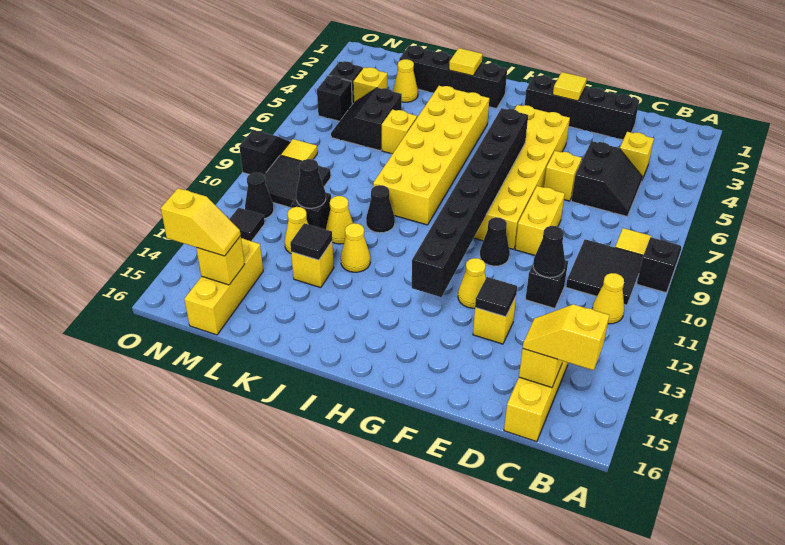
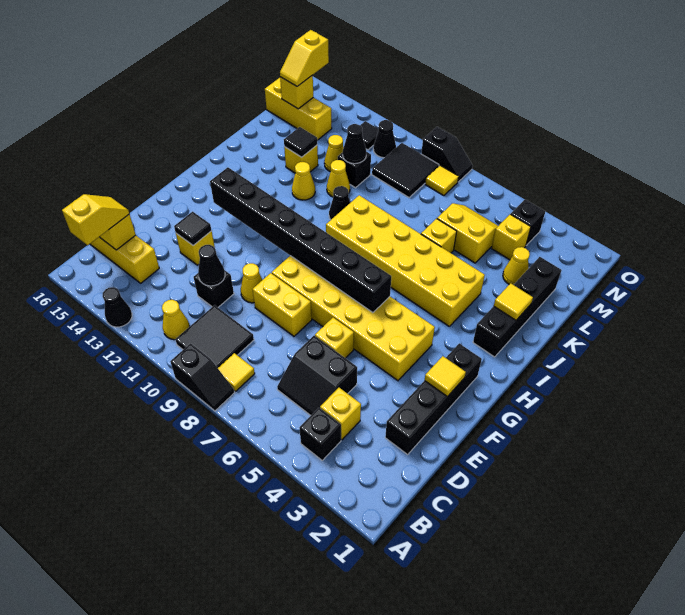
black cone F10 level 1 -> black cone A13 level 1
yellow cone F12 level 1 -> yellow cone E10 level 1
black slope L5:M6 level 1 top L -> yellow slope L5:M6 level 1 top L
black brick N5 level 1 -> black brick B4 level 1

